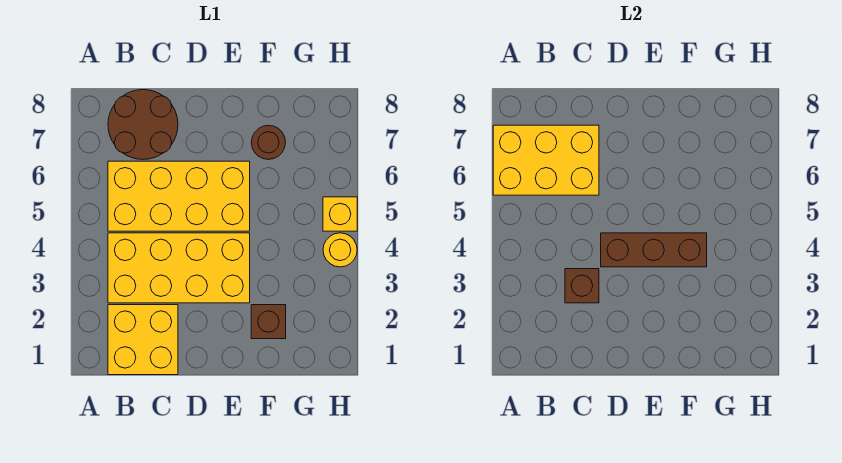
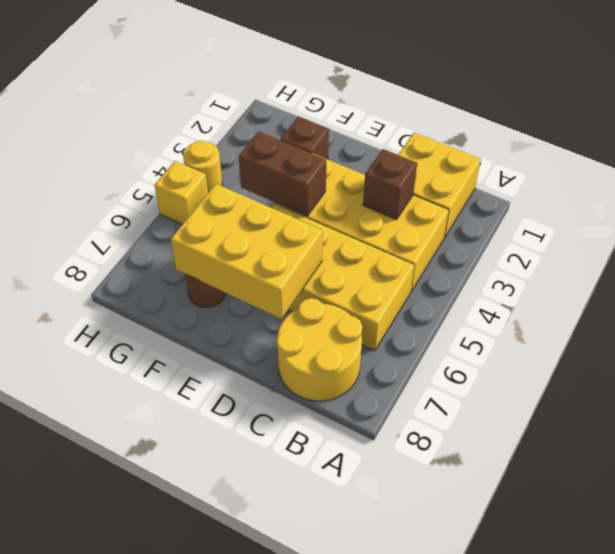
yellow brick A6:C7 level 2 -> yellow brick D6:F7 level 2
brown round brick B7:C8 level 1 -> yellow round brick B7:C8 level 1
brown brick D4:F4 level 2 -> brown brick E4:F4 level 2

